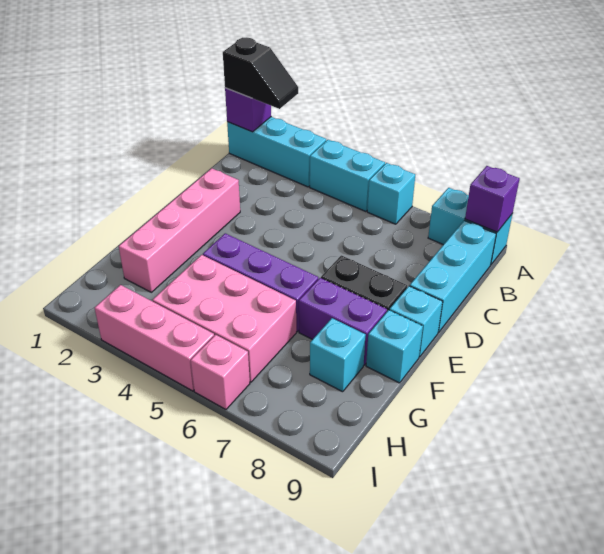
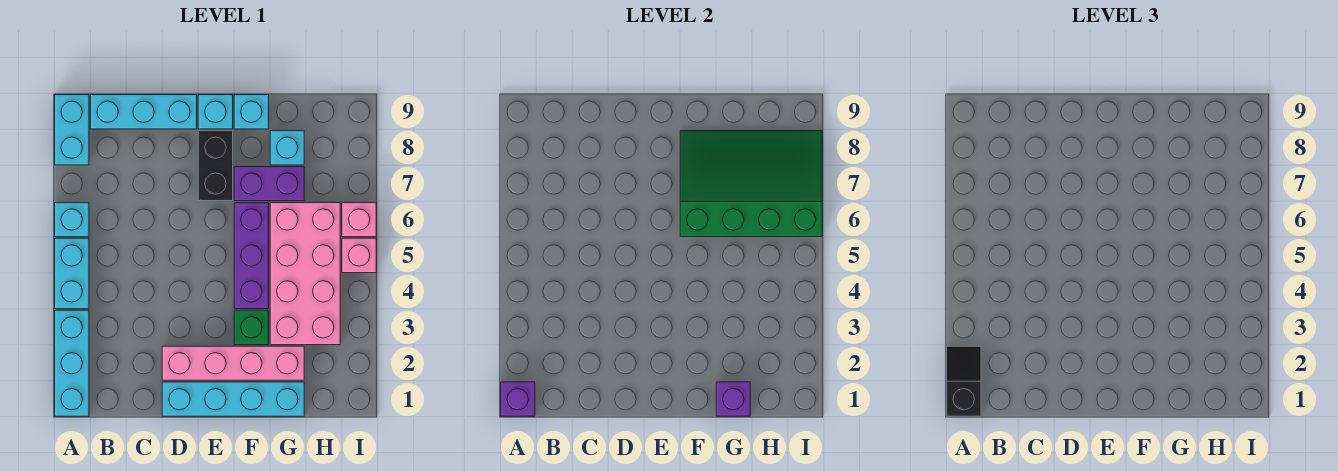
purple brick A9 level 2 -> purple brick G1 level 2
none -> cyan brick D1:G1 level 1
none -> green brick F3 level 1
none -> green slope F6:I8 level 2 top 6
purple brick F7:F8 level 1 -> purple brick F7:G7 level 1
pink brick G4:H6 level 1 -> pink brick G3:H6 level 1
pink brick I3:I5 level 1 -> pink brick I5 level 1

